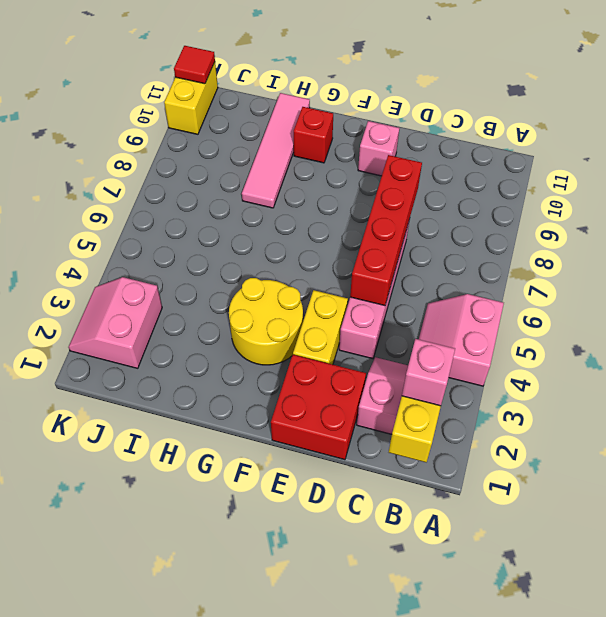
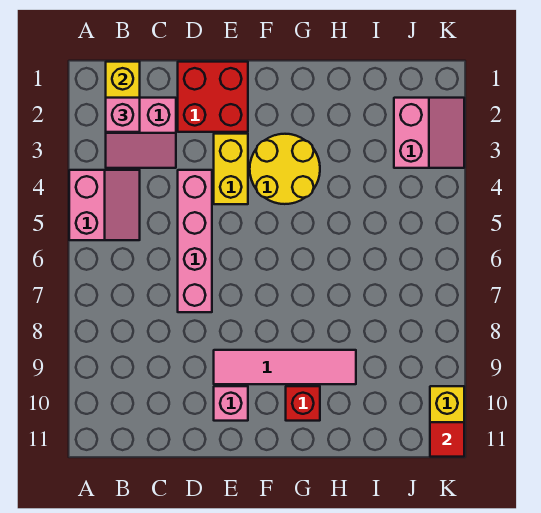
red brick D5:D8 level 2 -> none
pink tile H8:H11 level 1 -> pink tile E9:H9 level 1

